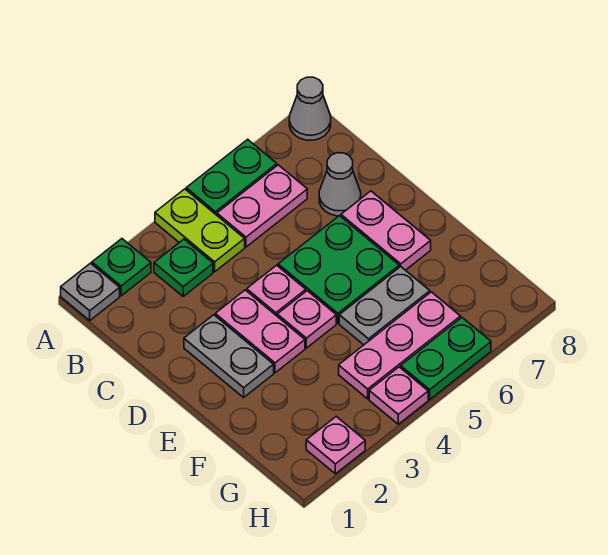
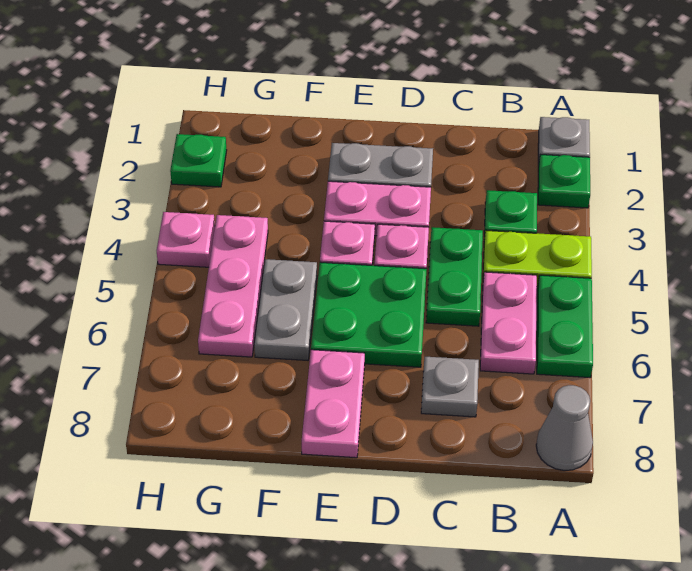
grey cone C7 level 1 -> grey plate C7 level 1
pink plate D7:E7 level 1 -> pink plate E7:E8 level 1
pink plate H2 level 1 -> green plate H2 level 1
green plate H5:H6 level 1 -> green plate C4:C5 level 1

